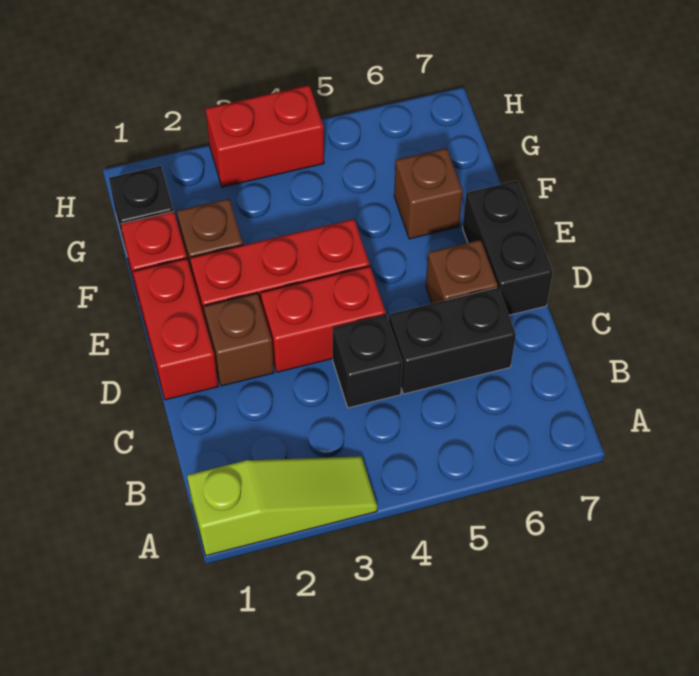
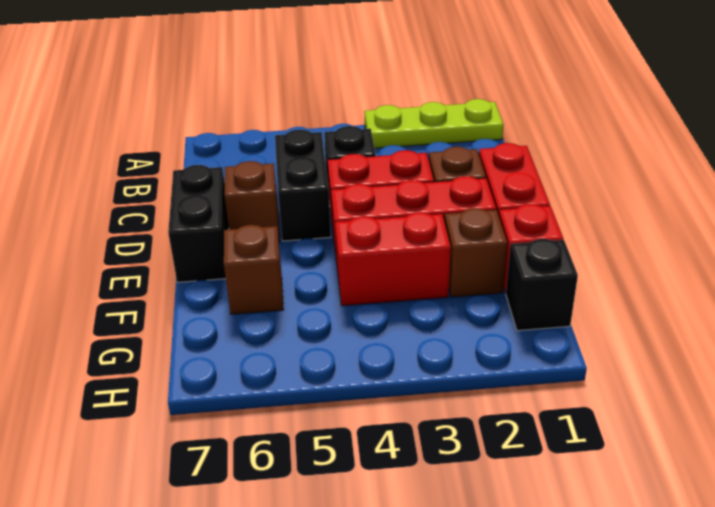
lime slope A1:A3 level 1 top 1 -> lime plate A1:A3 level 1
black brick C5:C6 level 1 -> black brick C5:D5 level 1
red brick H3:H4 level 1 -> red brick F3:F4 level 1

